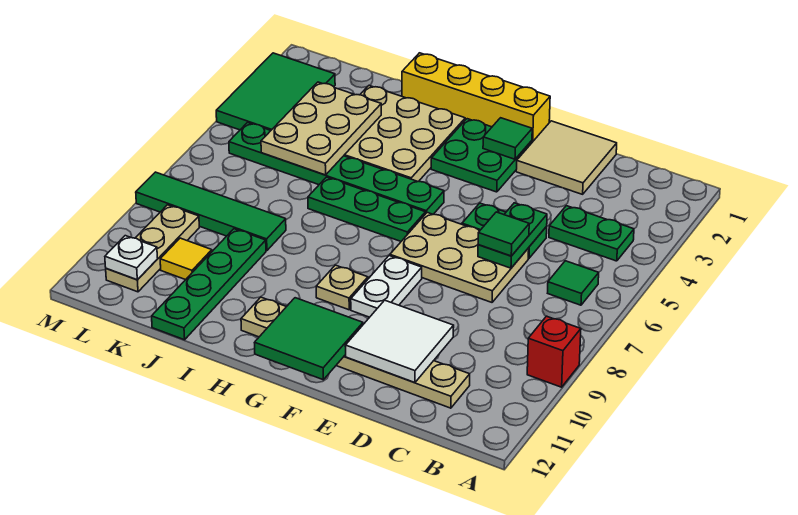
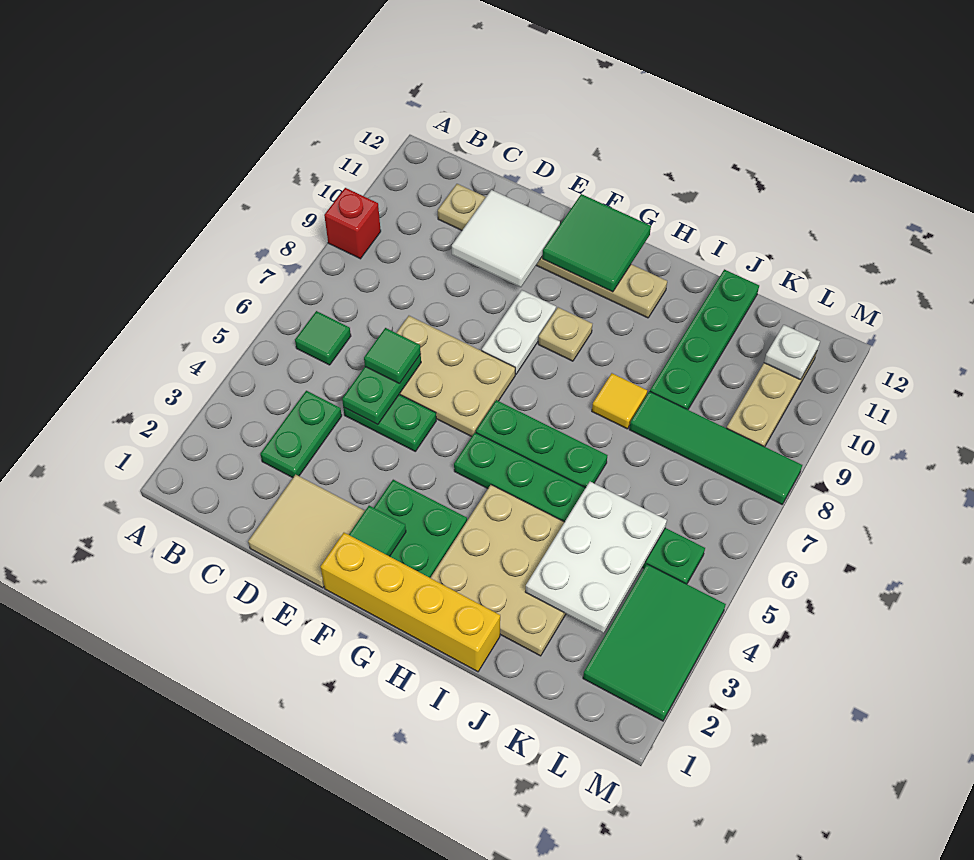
green plate B4:C4 level 1 -> green plate C3:C4 level 1
tan plate J3:K5 level 2 -> white plate J3:K5 level 2
yellow tile K10 level 1 -> yellow tile I8 level 1

